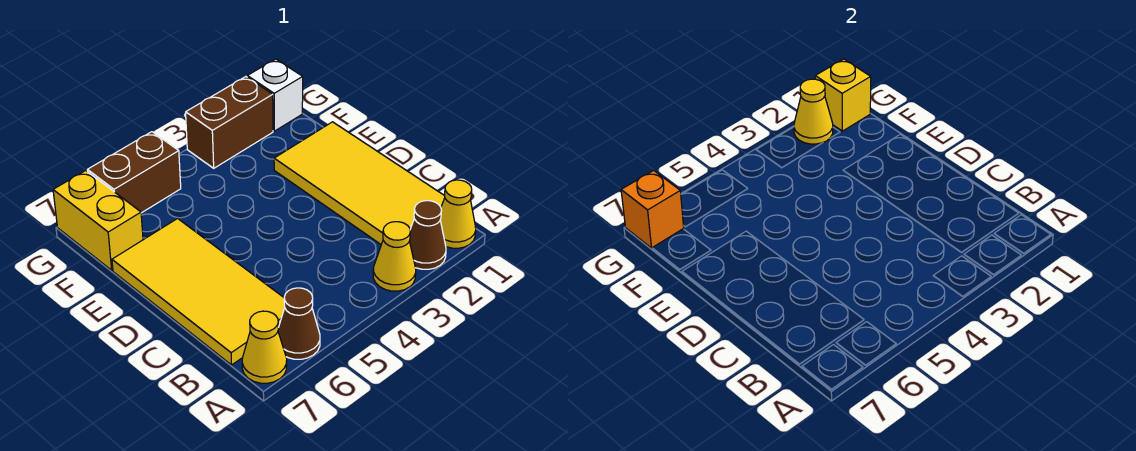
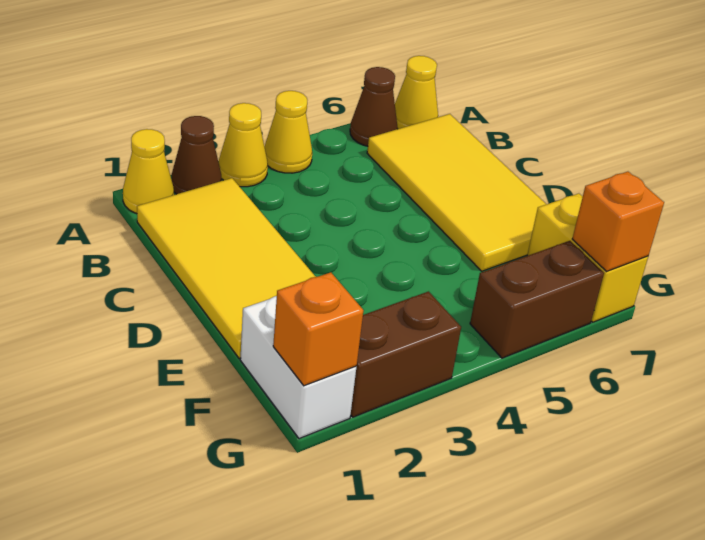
white brick G1 level 1 -> white brick F1:G1 level 1
yellow brick G1 level 2 -> orange brick G1 level 2
yellow cone G2 level 2 -> yellow cone A4 level 1

